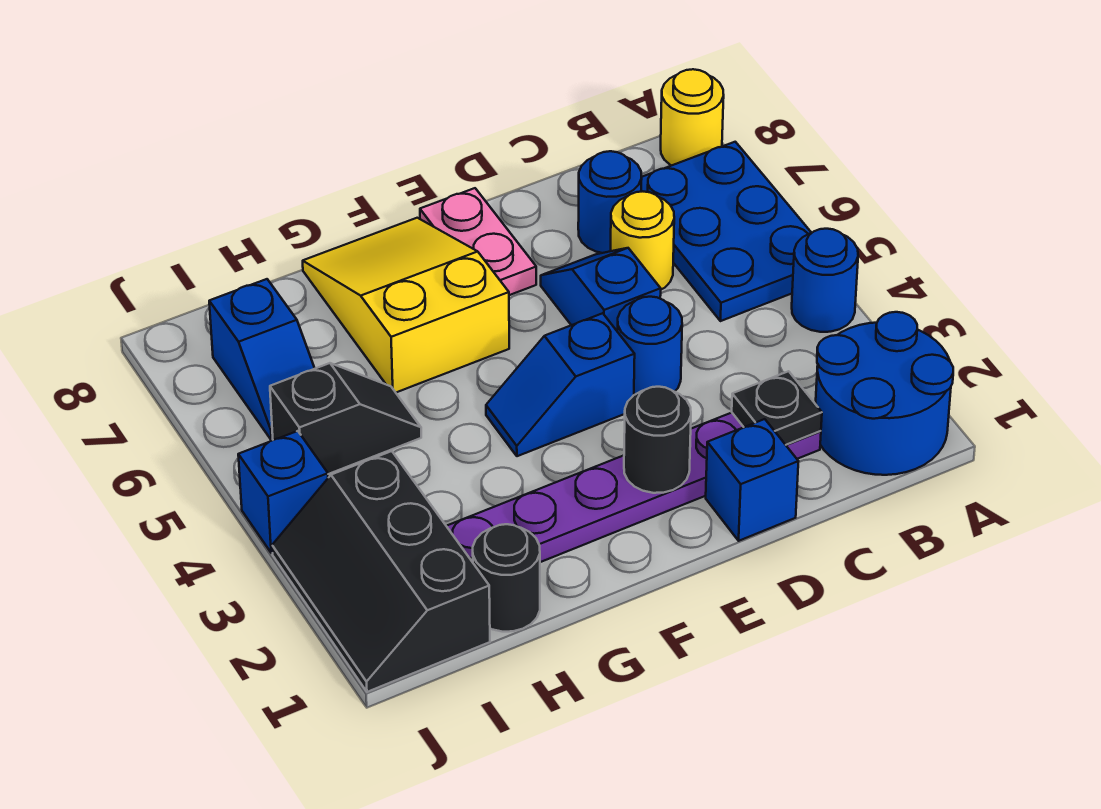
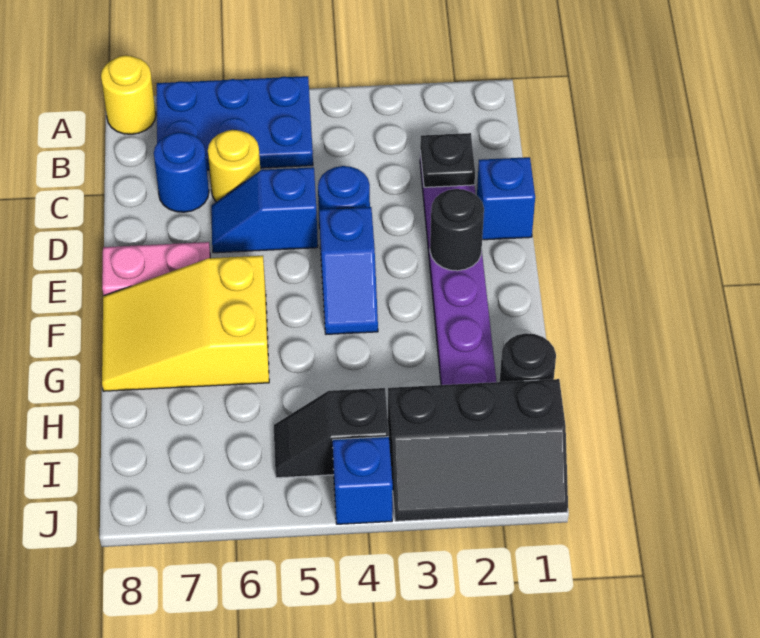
blue round brick A1:B2 level 1 -> none
blue round brick A4 level 1 -> none
black slope H5:I5 level 1 top I -> black slope I4:I5 level 1 top 4
blue slope I6:I7 level 1 top 7 -> none

